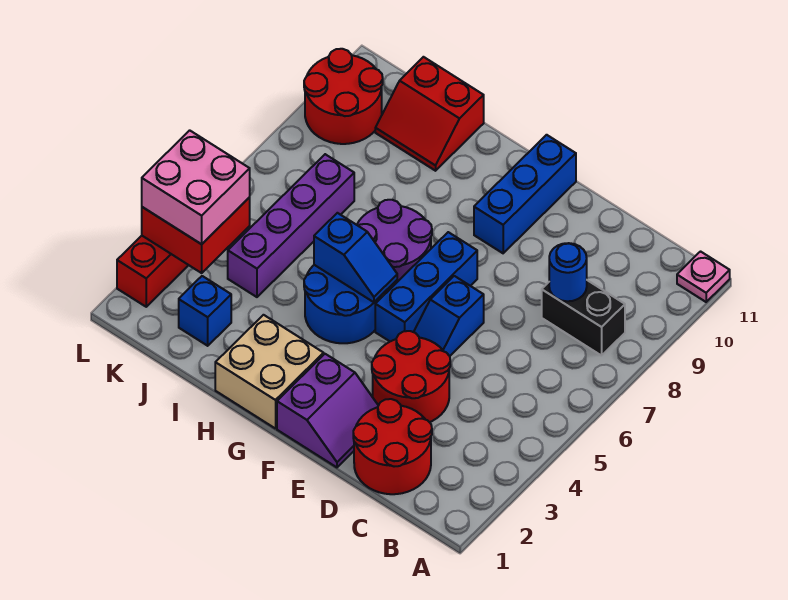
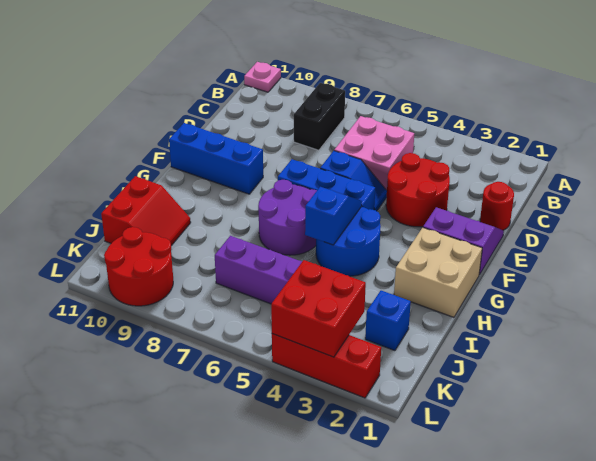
red round brick C1:D2 level 1 -> red round brick D1 level 1
blue round brick C8 level 2 -> none
pink brick K3:L4 level 3 -> pink brick C5:D6 level 1

